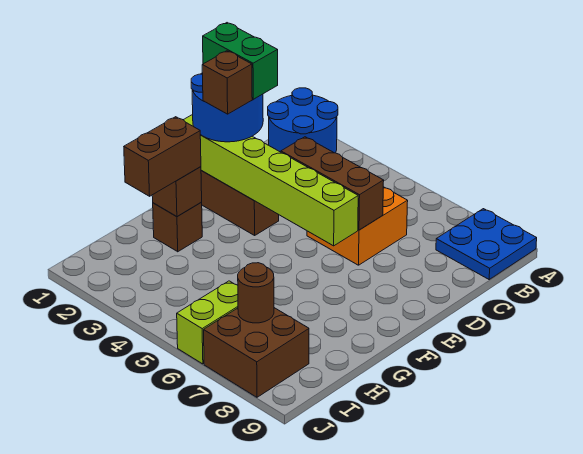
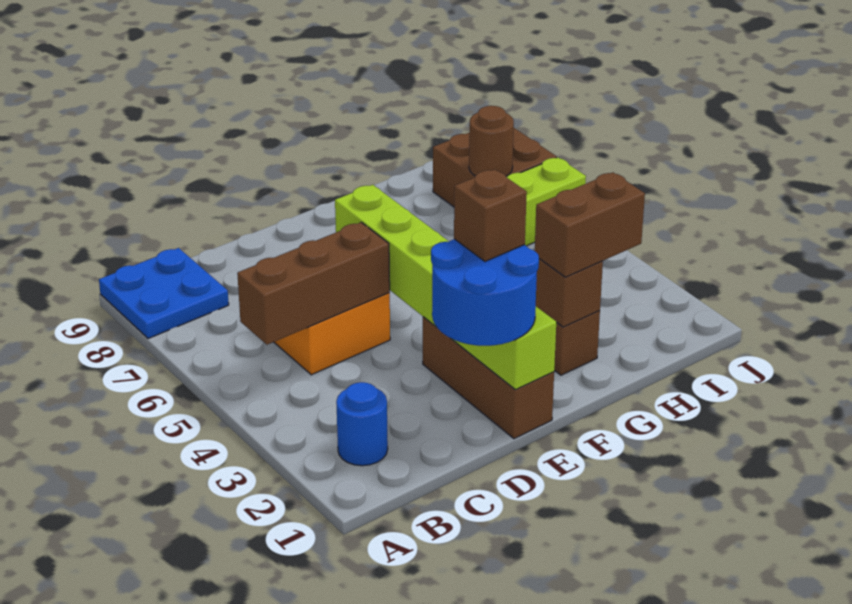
blue round brick A1:B2 level 1 -> blue round brick B2 level 1
green brick D1:D2 level 4 -> none
brown brick D4:D6 level 2 -> brown brick B5:D5 level 2

